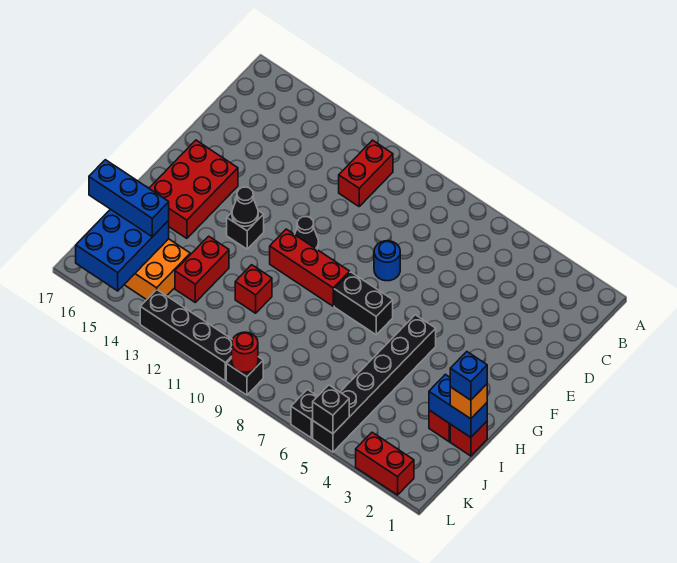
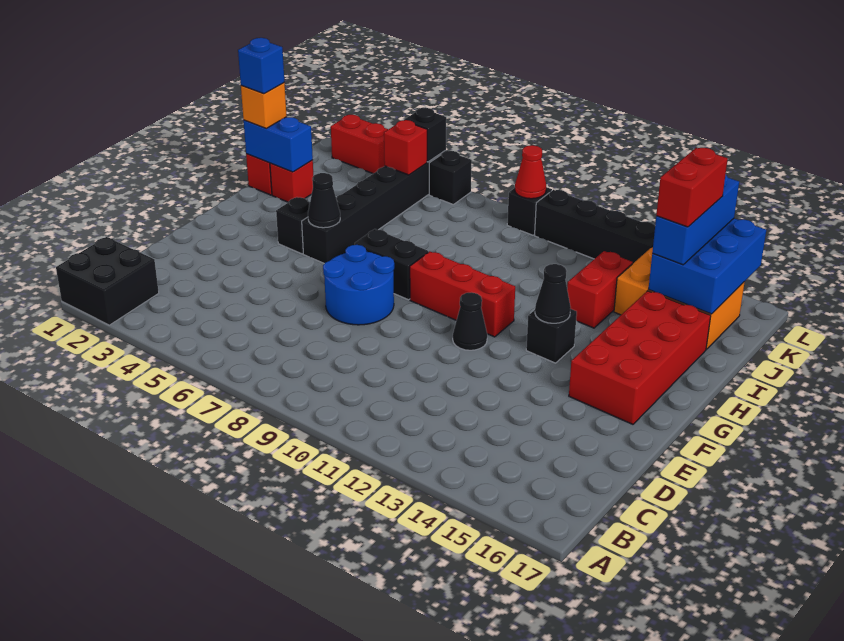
none -> black brick A1:B2 level 1
red brick B11:C11 level 1 -> red brick J15:K15 level 4
blue round brick E8 level 1 -> blue round brick E7:F8 level 1
red brick F15:H16 level 1 -> red brick F15:I16 level 1
none -> black brick G4 level 1
none -> black cone G5 level 2
red brick I11 level 1 -> red brick K5 level 2
blue brick J15:J17 level 3 -> blue brick J15:L15 level 3
red round brick L9 level 2 -> red cone L9 level 2

